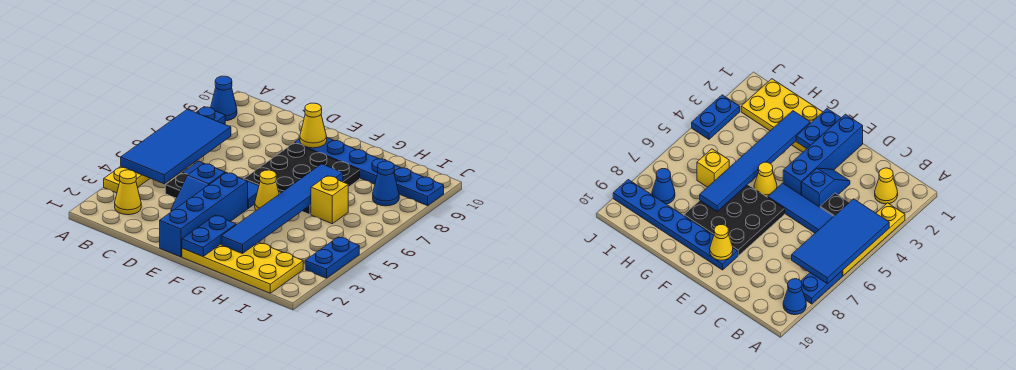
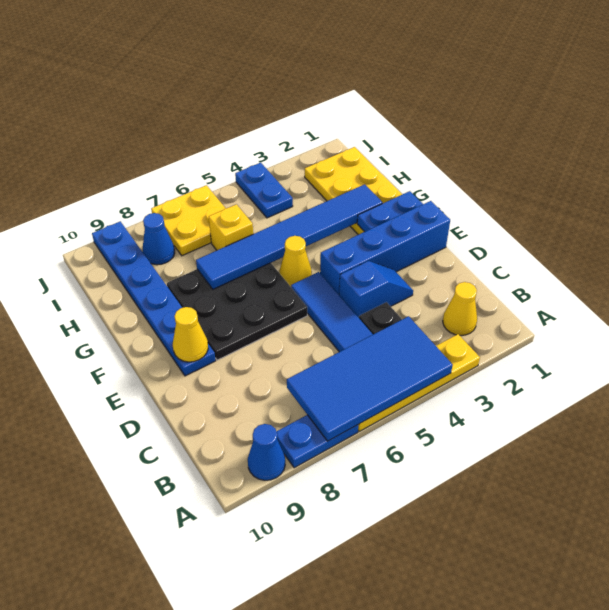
none -> yellow plate I6:J7 level 1
blue plate J3:J4 level 1 -> blue plate I4:J4 level 1

